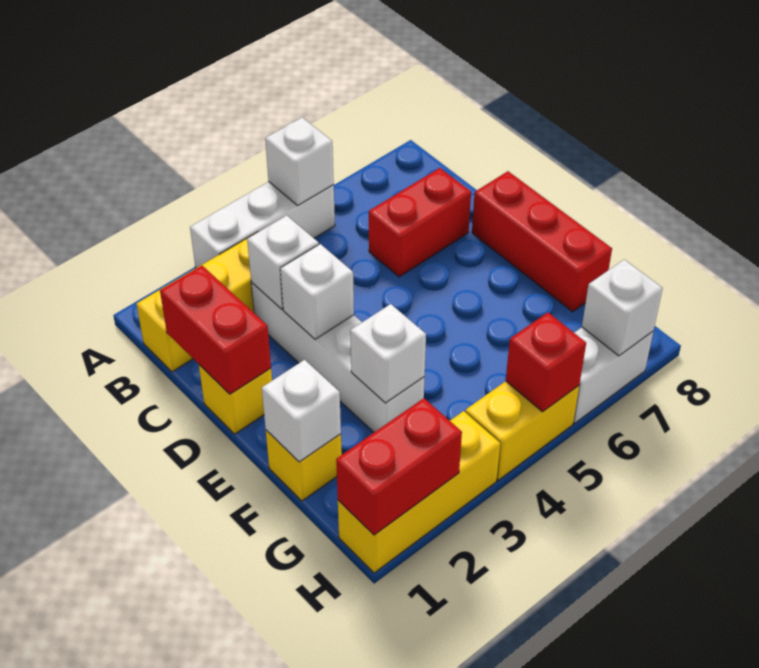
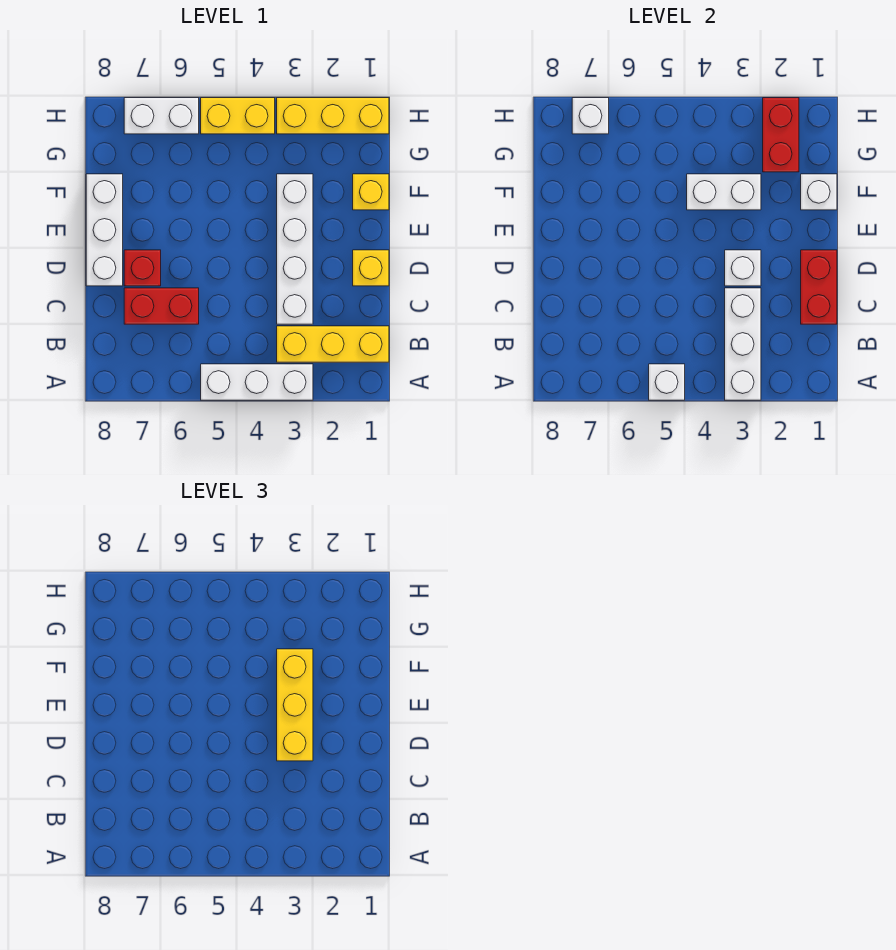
white brick C3 level 2 -> white brick A3:C3 level 2
none -> yellow brick D3:F3 level 3
red brick D8:F8 level 1 -> white brick D8:F8 level 1
white brick F3 level 2 -> white brick F3:F4 level 2
red brick H1:H2 level 2 -> red brick G2:H2 level 2
red brick H5 level 2 -> red brick D7 level 1

